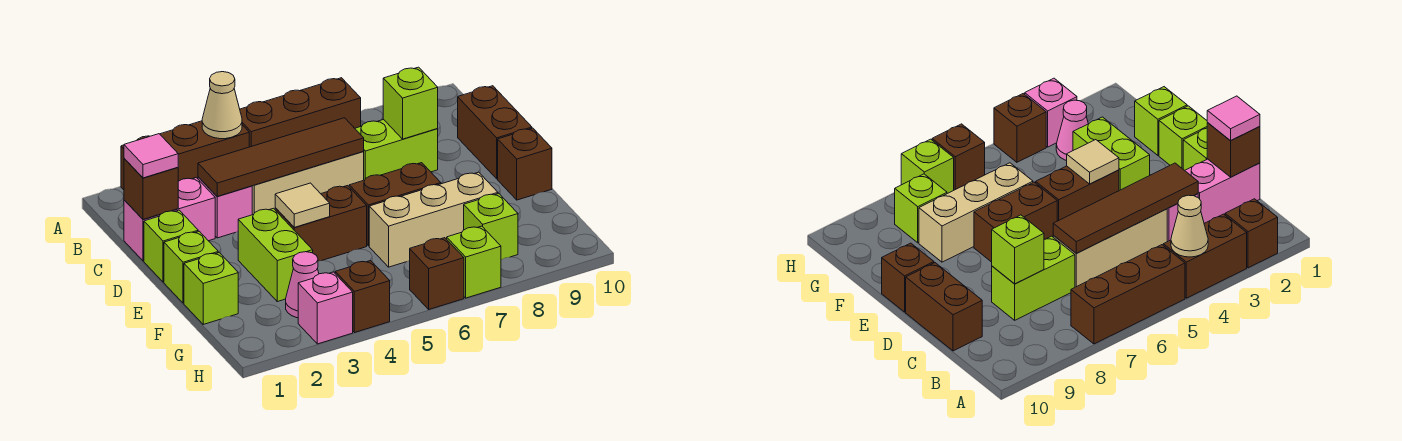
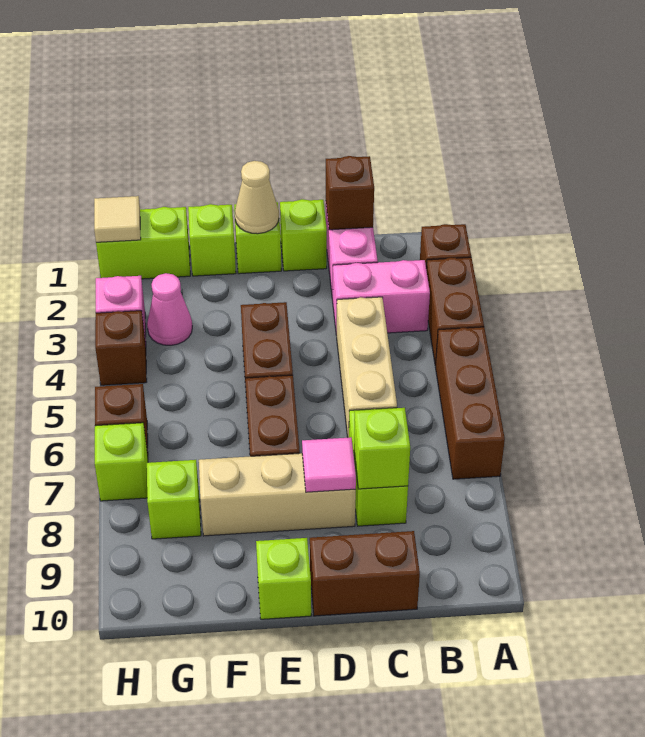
tan cone A4 level 2 -> tan cone E1 level 2
pink tile C1 level 3 -> pink tile D8 level 2
pink brick C3 level 1 -> pink brick B3:C3 level 1
brown tile C3:C6 level 2 -> none
lime brick E3:F3 level 1 -> lime brick G1:H1 level 1
tan tile E4 level 2 -> tan tile H1 level 2
brown brick E10 level 1 -> lime brick E10 level 1
tan brick F6:F8 level 1 -> tan brick D8:F8 level 1

